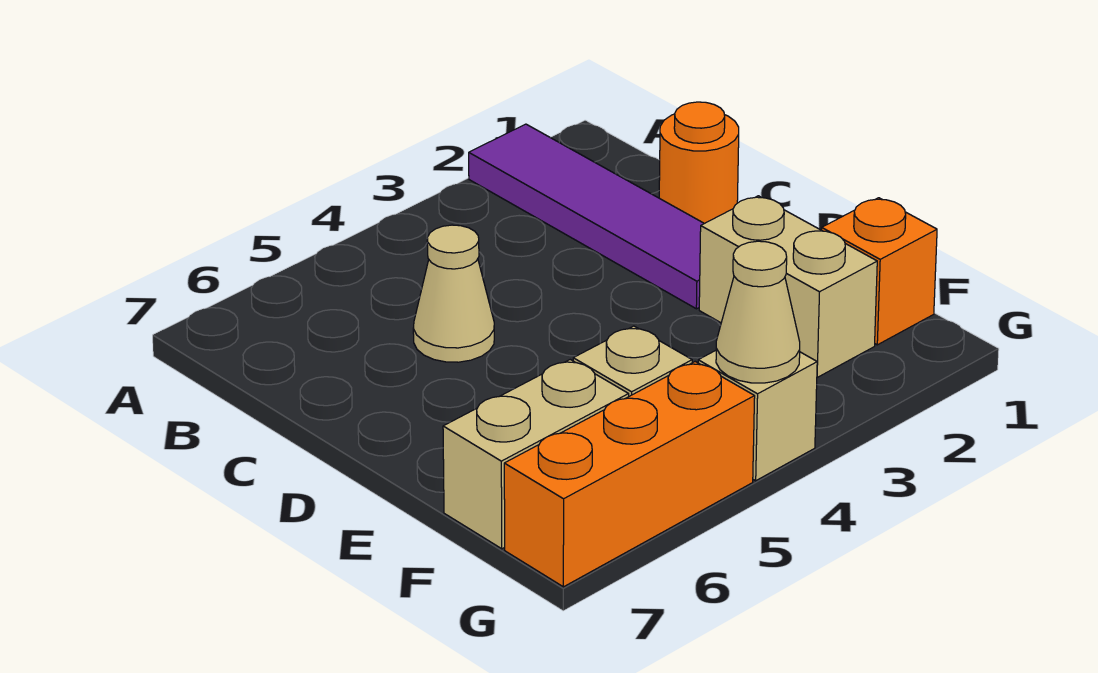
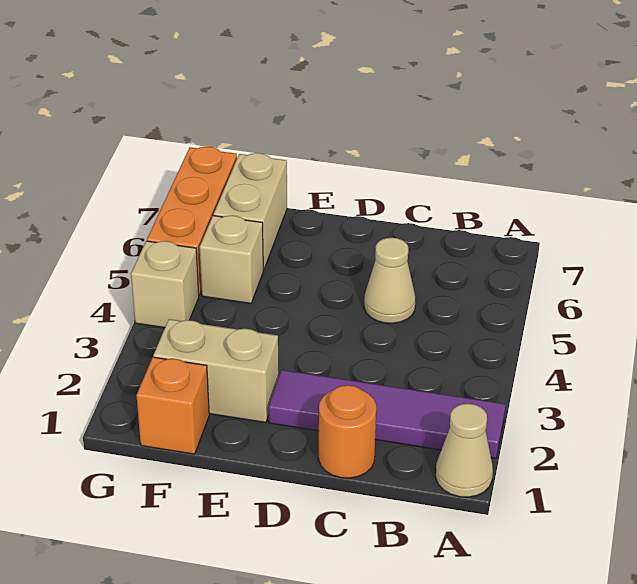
tan cone G4 level 2 -> tan cone A1 level 1

